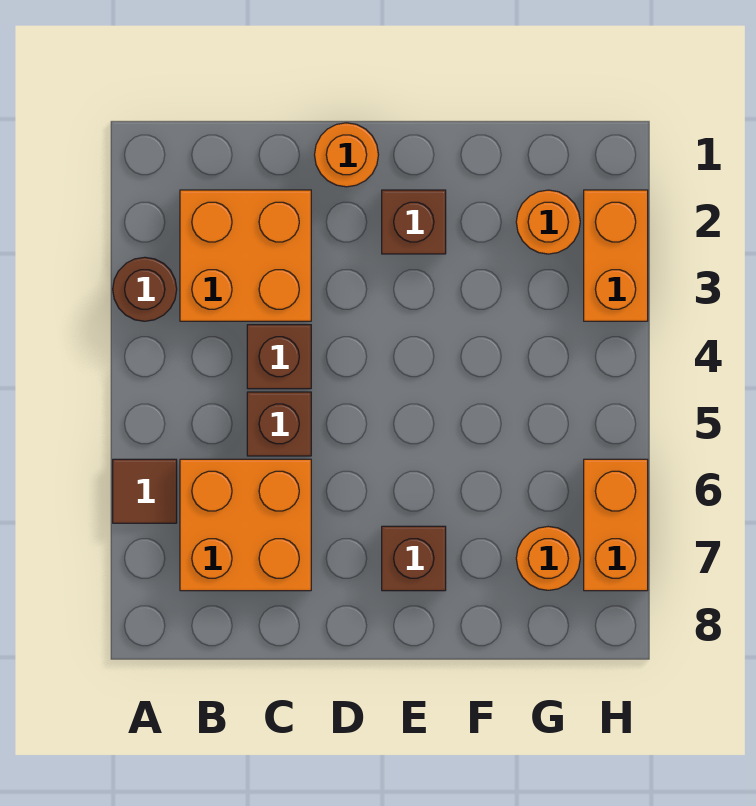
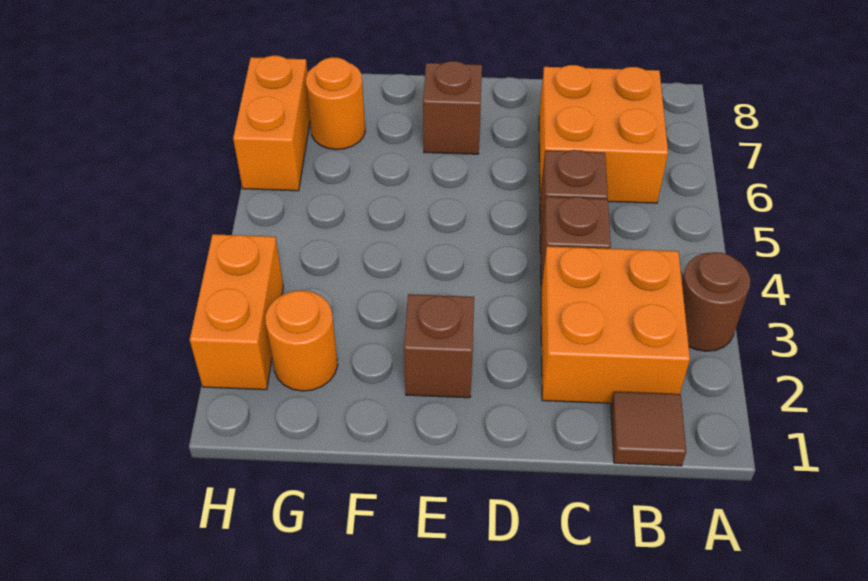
brown tile A6 level 1 -> brown tile B1 level 1
orange round brick D1 level 1 -> none

